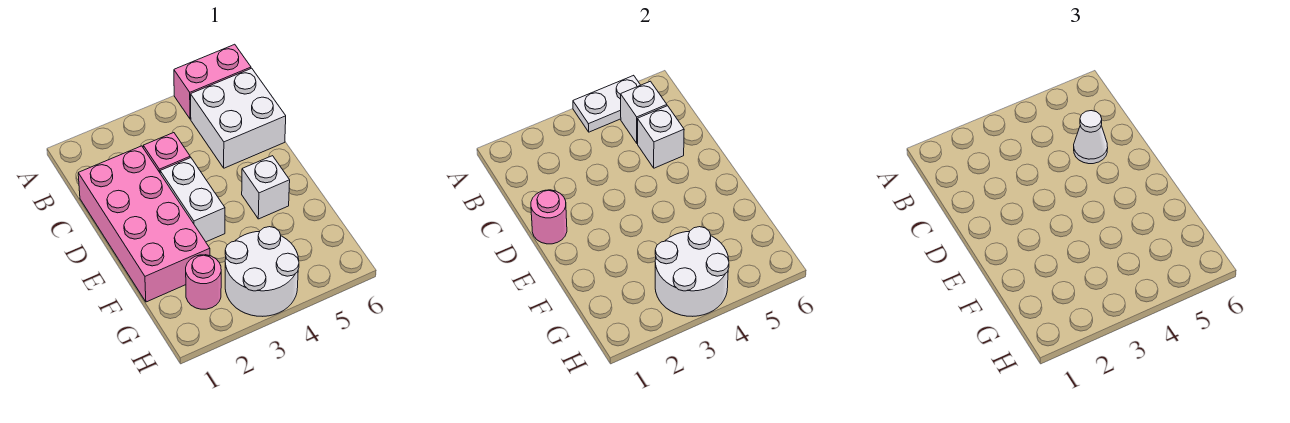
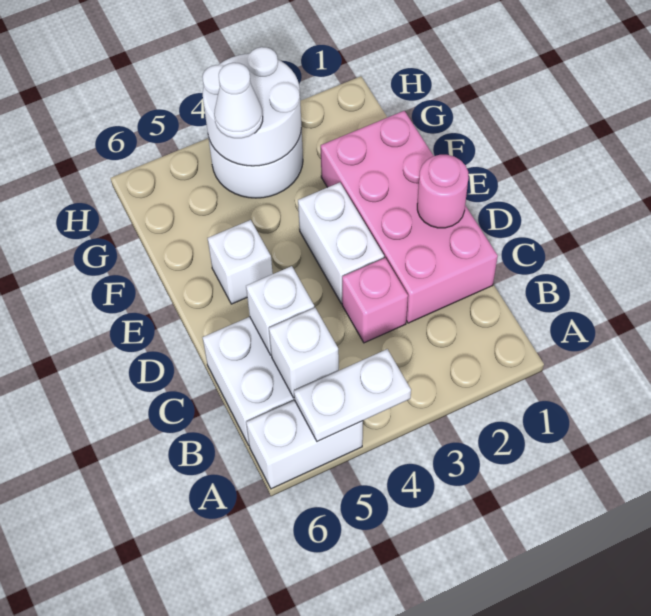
pink brick A5:A6 level 1 -> white brick A5:A6 level 1
white cone C5 level 3 -> white cone G4 level 3
pink round brick G2 level 1 -> none

